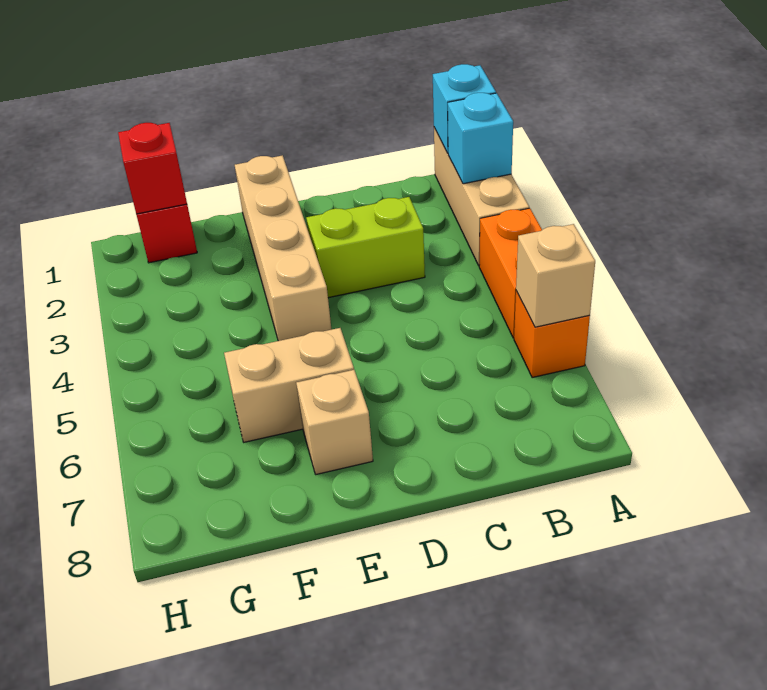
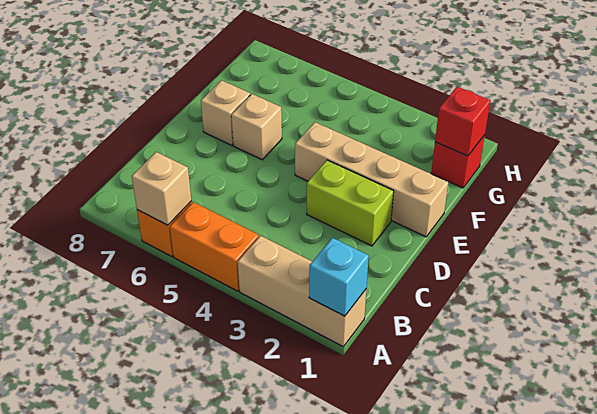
cyan brick A2 level 2 -> none
lime brick C3:D3 level 1 -> lime brick D2:D3 level 1
tan brick E6:F6 level 1 -> tan brick E6 level 1

